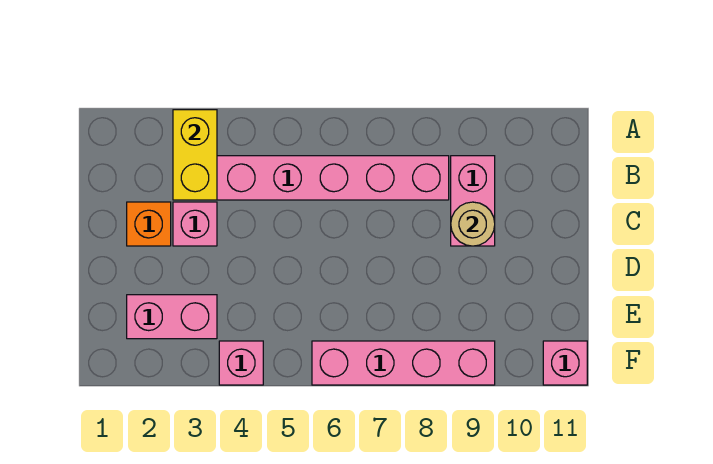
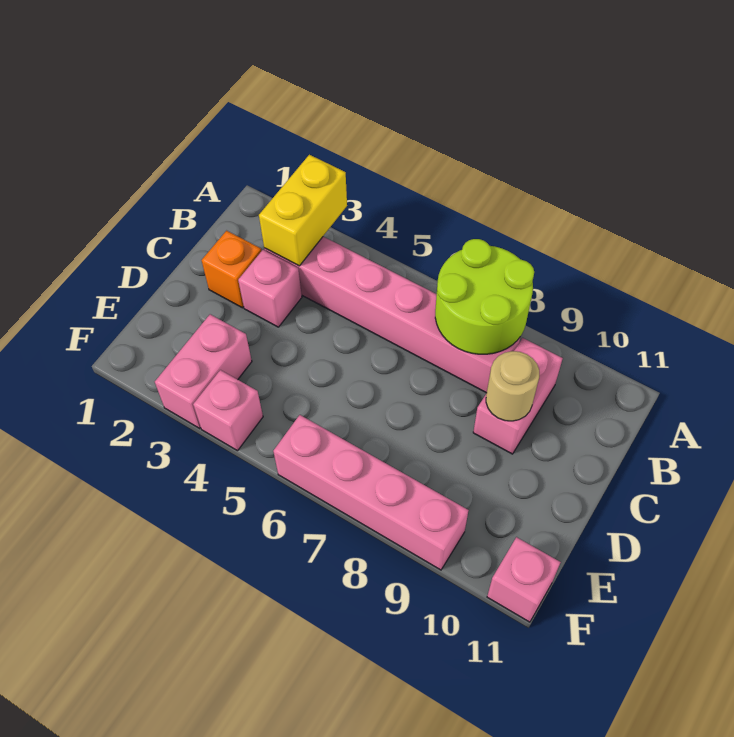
none -> lime round brick A7:B8 level 2
pink brick E2:E3 level 1 -> pink brick E3:F3 level 1

